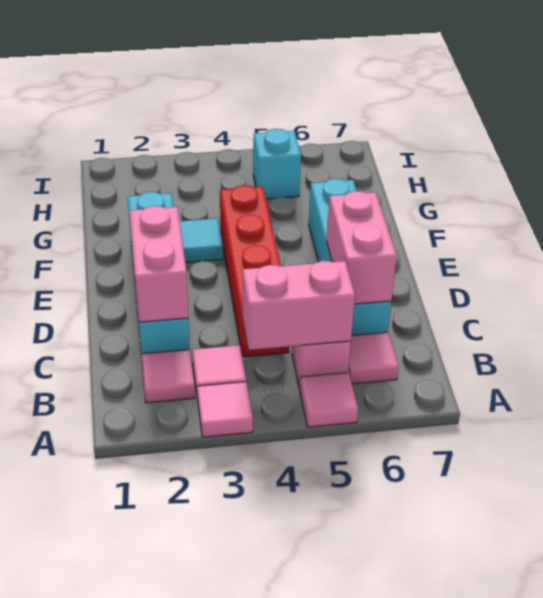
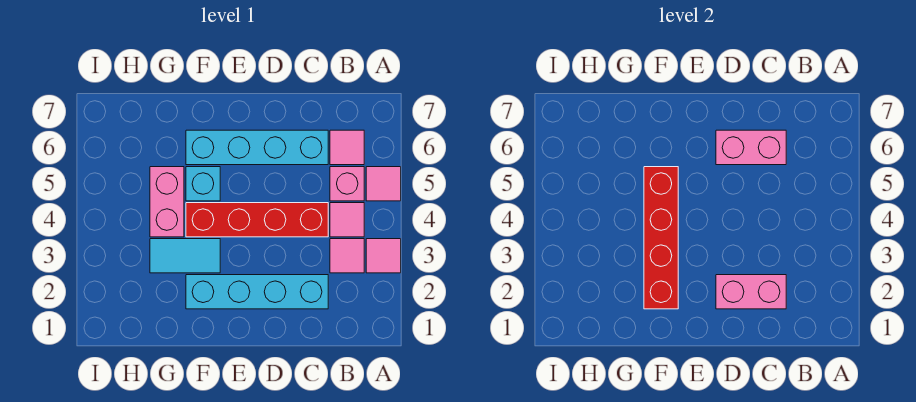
pink tile B2 level 1 -> pink tile B4 level 1
pink brick B4:B5 level 2 -> pink brick G4:G5 level 1
none -> red brick F2:F5 level 2
cyan tile F3 level 1 -> cyan tile F3:G3 level 1
cyan brick H5 level 1 -> cyan brick F5 level 1

